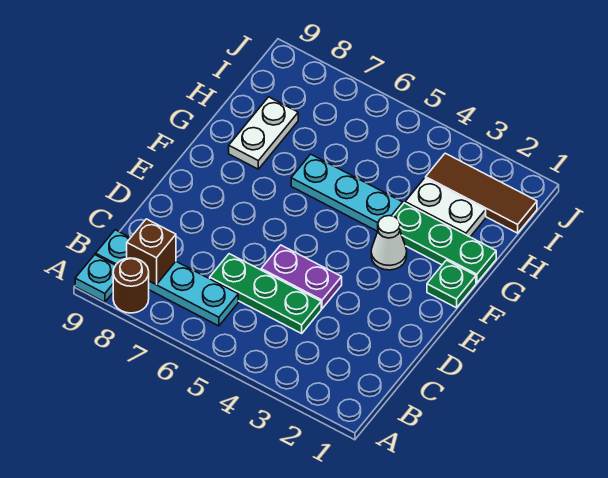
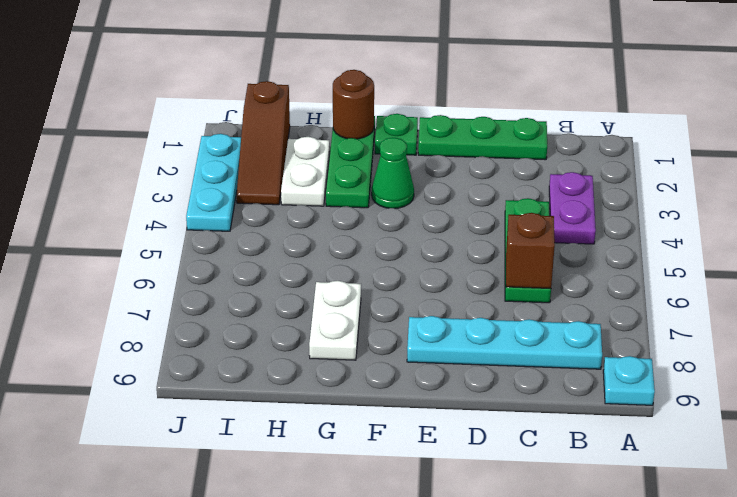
brown round brick A8 level 1 -> brown round brick G1 level 2
cyan plate B6:B9 level 1 -> cyan plate B8:E8 level 1
brown brick B8 level 2 -> brown brick C6 level 2
none -> green plate C1:E1 level 1
purple plate D4:D5 level 1 -> purple plate B3:B4 level 1
white cone F3 level 1 -> green cone F3 level 1
cyan plate G4:G6 level 1 -> cyan plate J2:J4 level 1
white plate G8:H8 level 1 -> white plate G7:G8 level 1
brown tile I1:I3 level 1 -> brown slope I1:I3 level 1 top 1

